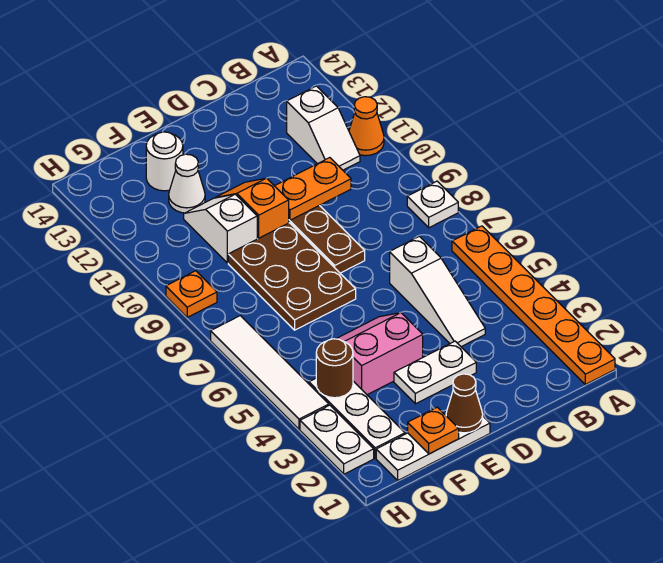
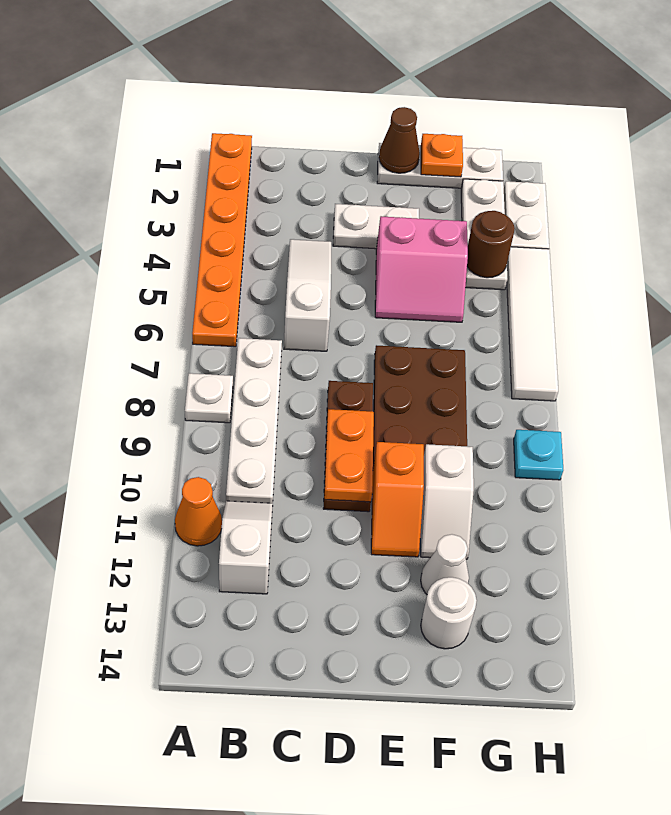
none -> white plate B7:B10 level 1
orange plate C10:D10 level 2 -> orange plate D9:D10 level 2
orange plate H9 level 1 -> cyan plate H9 level 1

